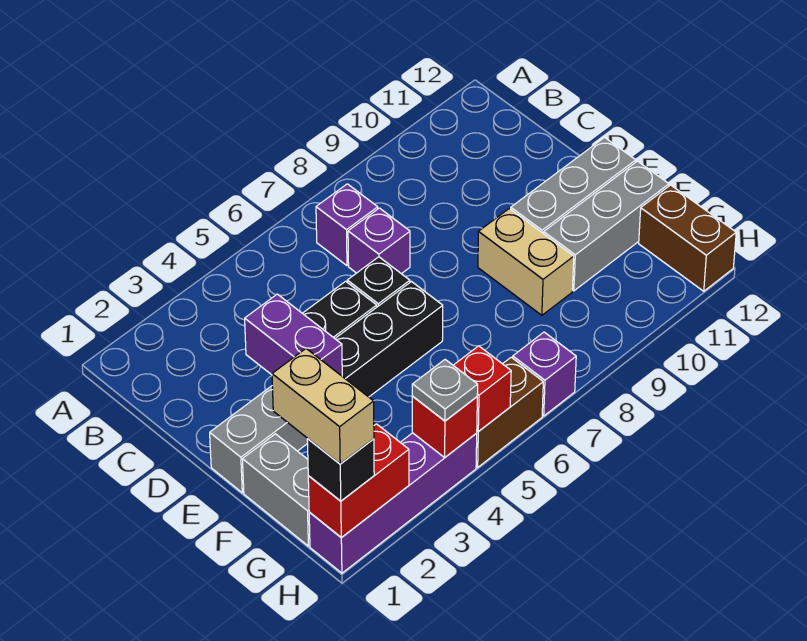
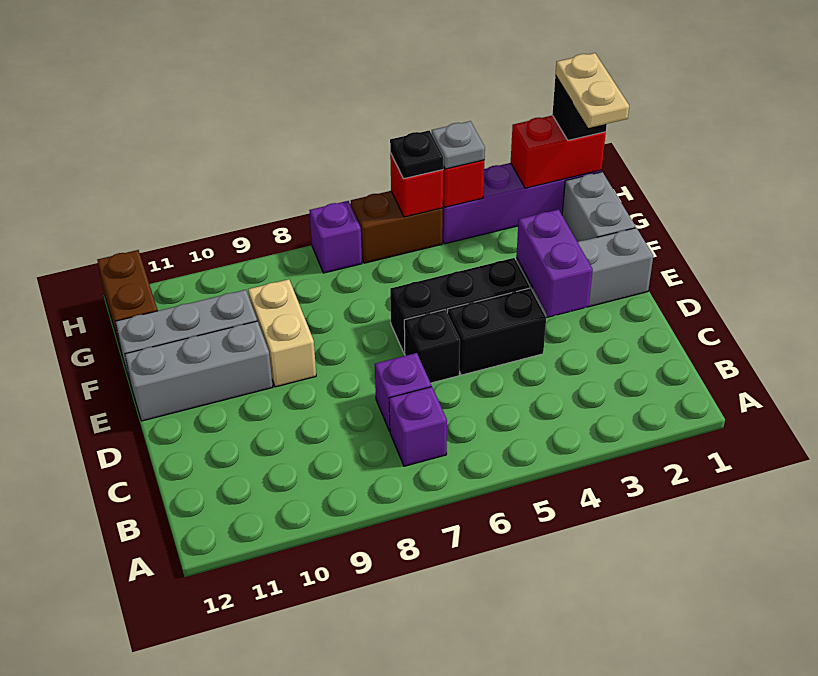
tan brick G1:H1 level 4 -> tan plate G1:H1 level 4
none -> black plate H5 level 3

